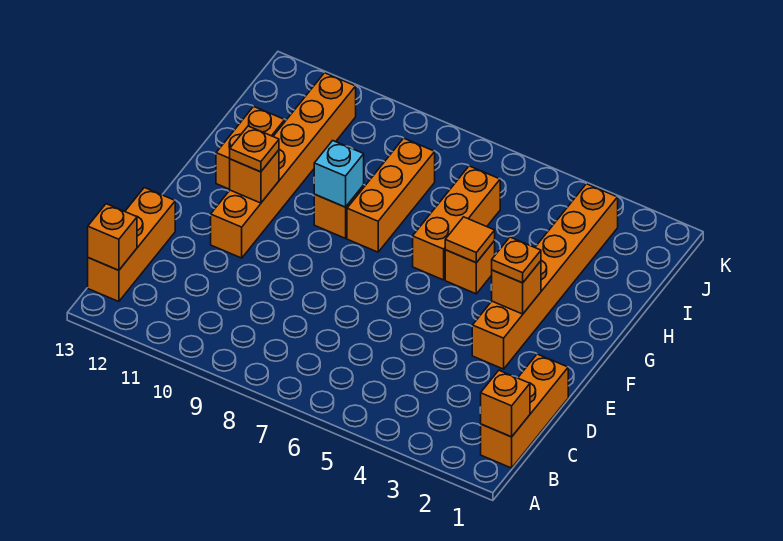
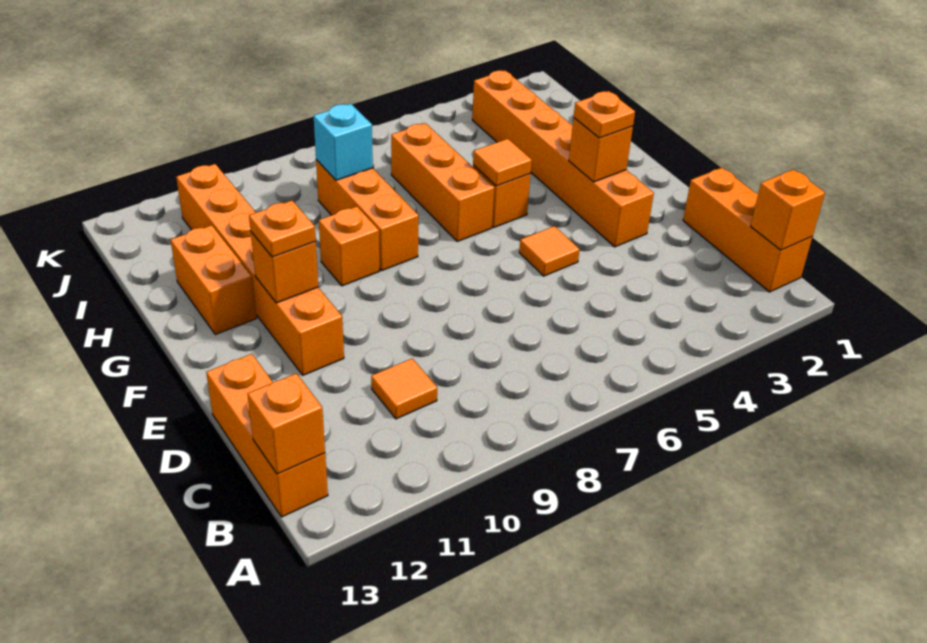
none -> orange tile C10 level 1
none -> orange tile E5 level 1
cyan brick G9 level 2 -> cyan brick I8 level 2

